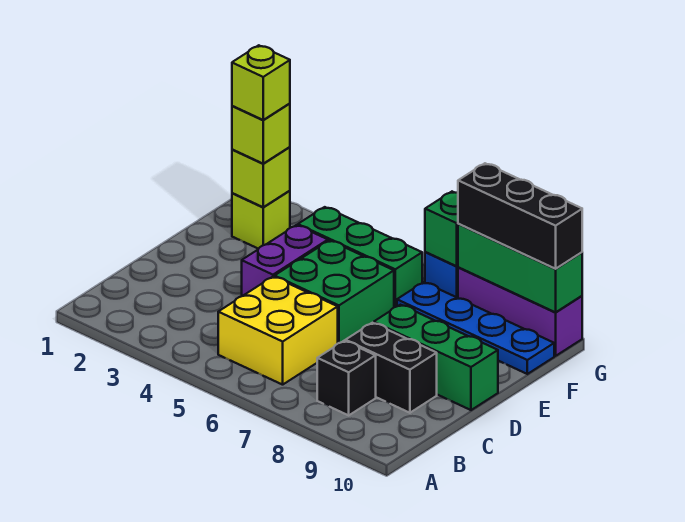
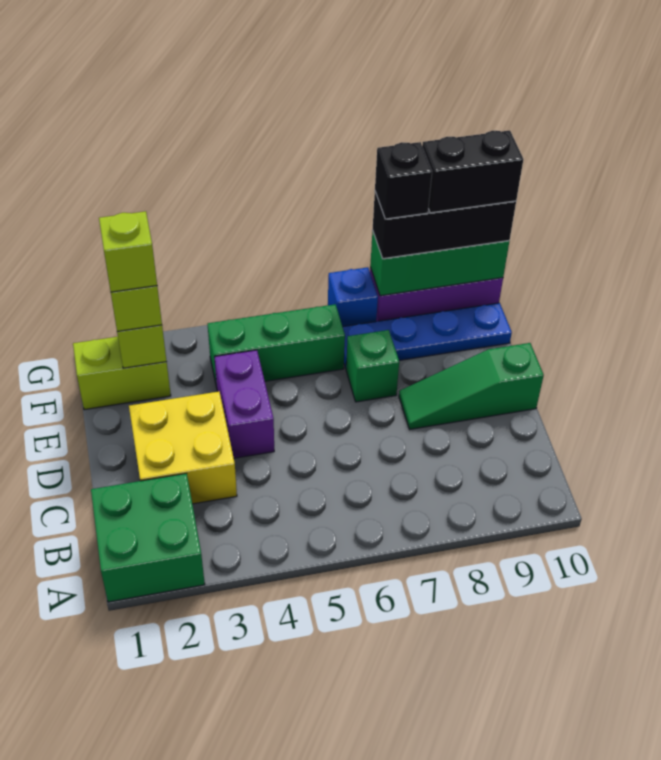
yellow brick B5:C6 level 1 -> yellow brick C2:D3 level 1
black brick B8 level 1 -> black brick G8 level 4
black brick C8:C9 level 1 -> black brick G9:G10 level 4
green brick D5:E6 level 1 -> green brick A1:B2 level 1
green brick D8:D10 level 1 -> green slope D8:D10 level 1 top 10
lime brick F2 level 1 -> lime brick F1:F2 level 1
green brick G7 level 2 -> green brick E7 level 1

